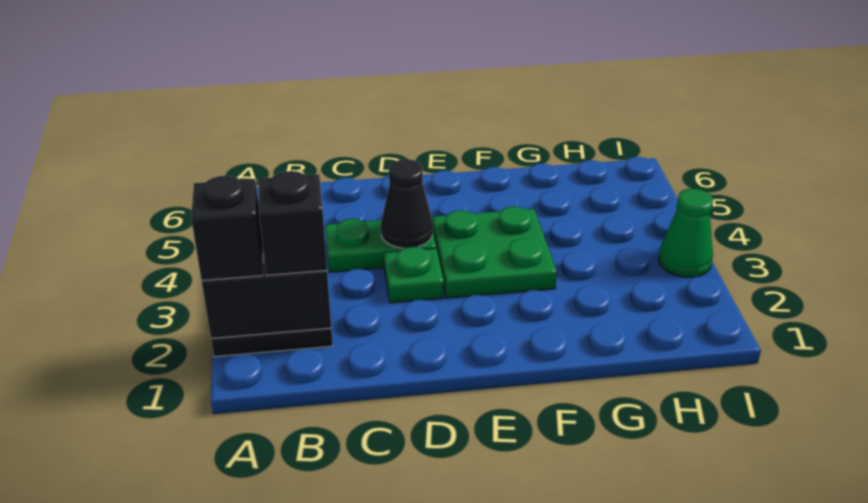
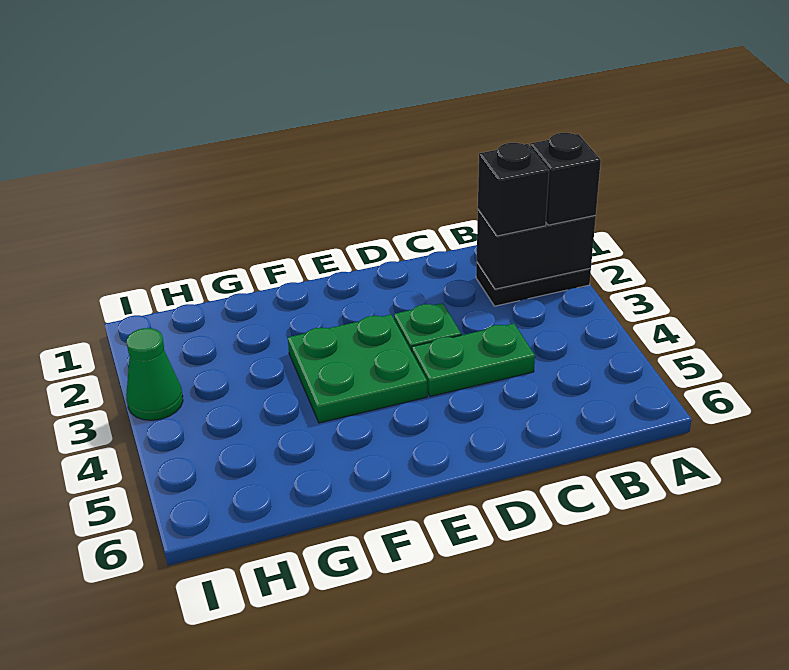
black cone D4 level 2 -> none

